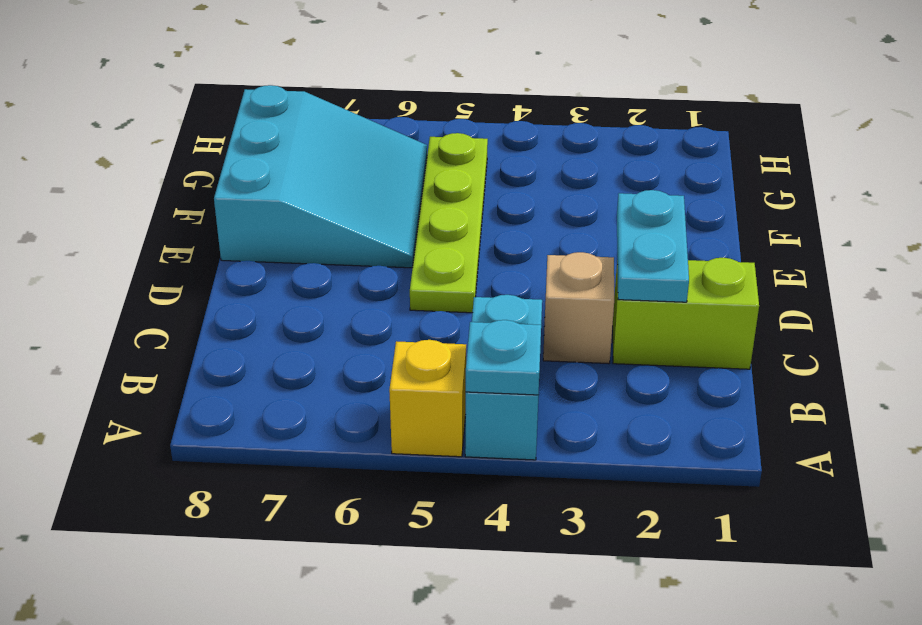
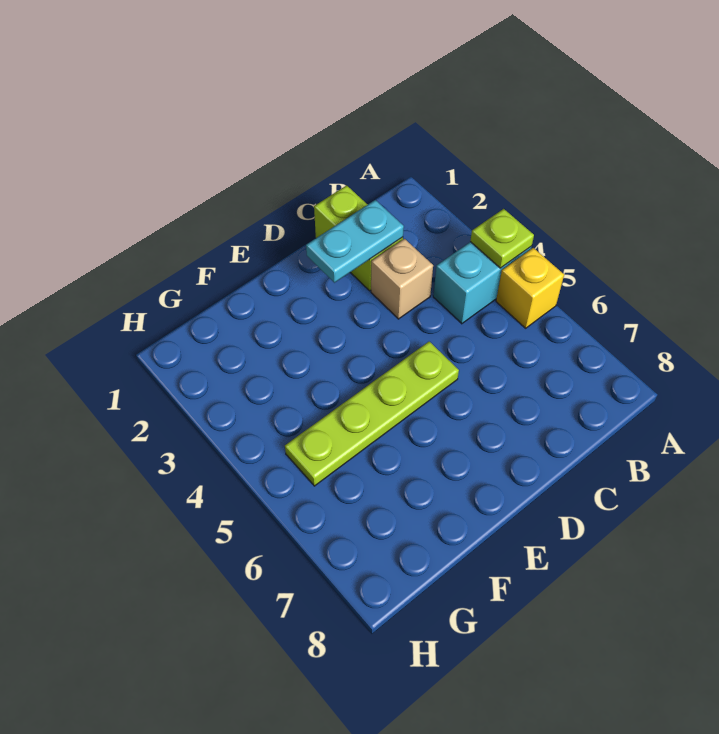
cyan plate A4 level 2 -> lime plate A4 level 2
cyan slope E6:G8 level 1 top 8 -> none

